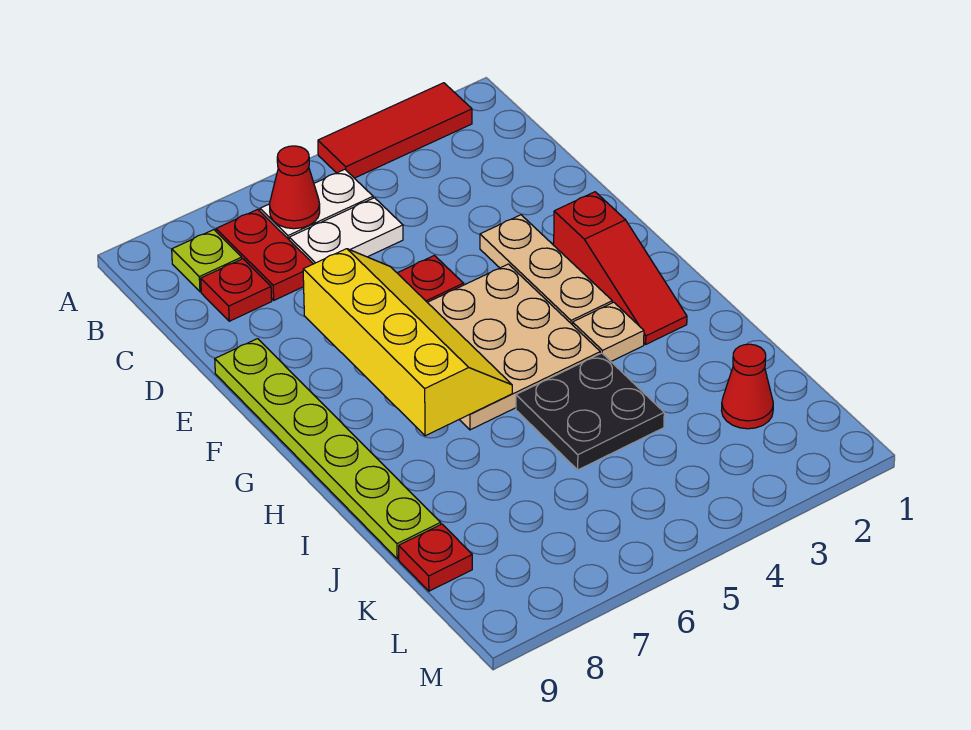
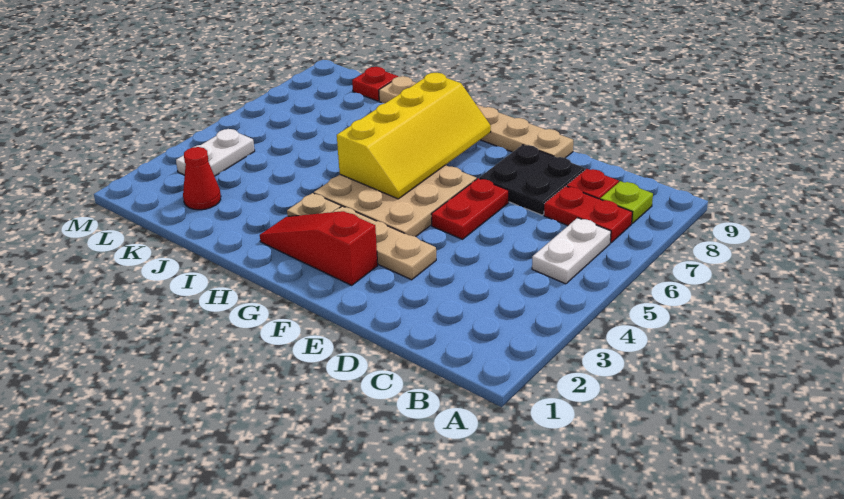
red tile A2:A4 level 1 -> none
red cone B6 level 2 -> none
white plate C5:C6 level 1 -> white plate L3:L4 level 1
yellow slope E6:H7 level 2 top 7 -> yellow slope G5:H8 level 2 top H
lime plate E9:J9 level 1 -> tan plate E9:J9 level 1
black plate I4:J5 level 1 -> black plate D7:E8 level 1

